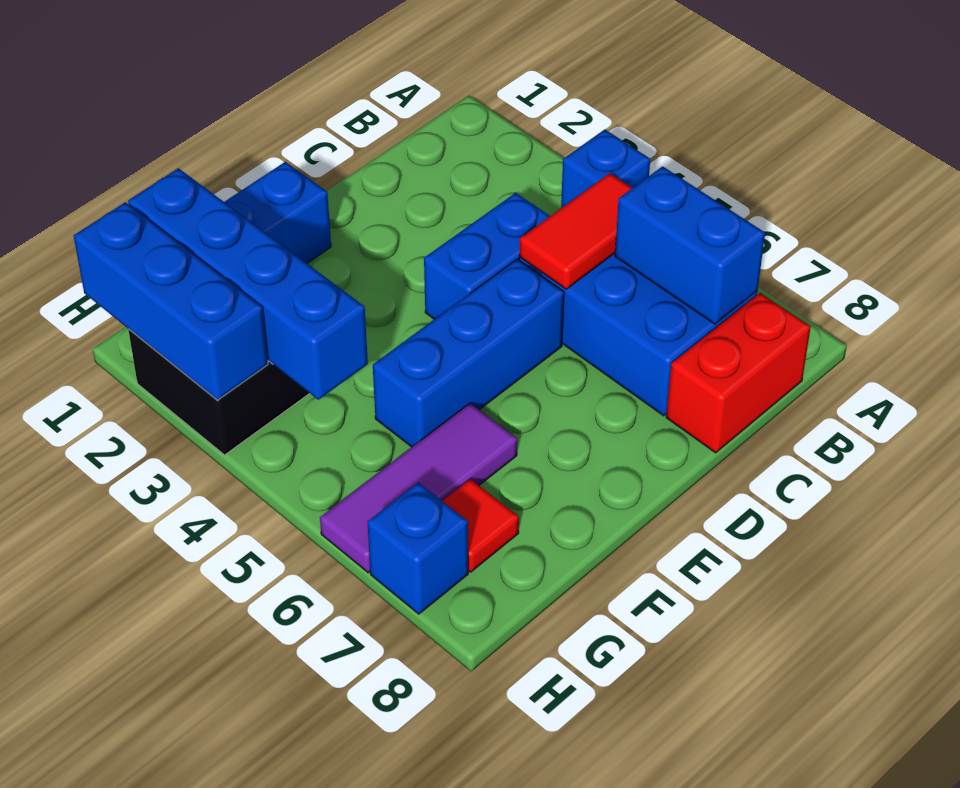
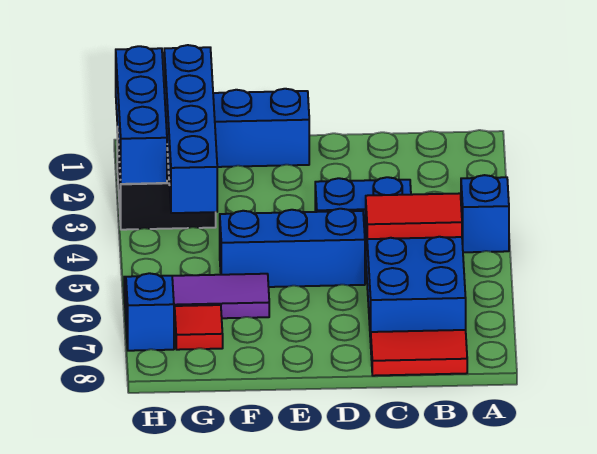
blue brick B6:B7 level 2 -> none
red brick B8:C8 level 1 -> red tile B8:C8 level 1

